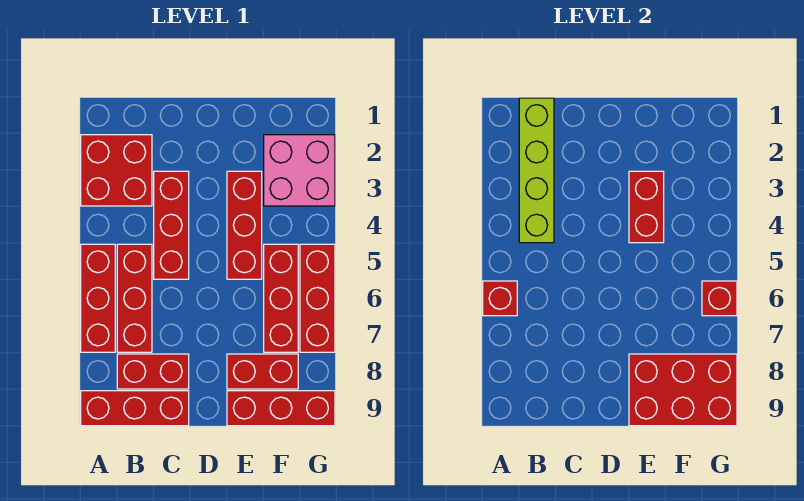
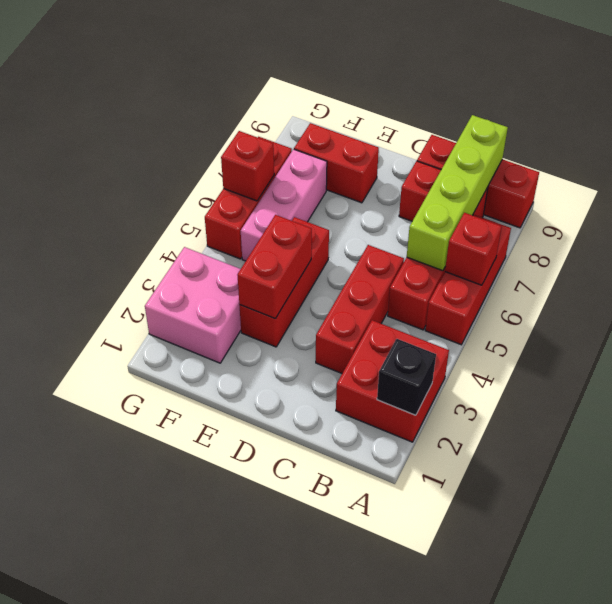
none -> black brick A2 level 2
lime brick B1:B4 level 2 -> lime brick B6:B9 level 2
red brick E8:G9 level 2 -> none
red brick E9:G9 level 1 -> none
red brick F5:F7 level 1 -> pink brick F5:F7 level 1

